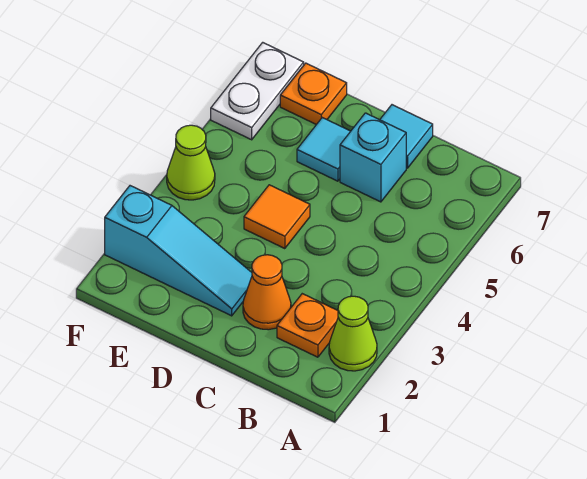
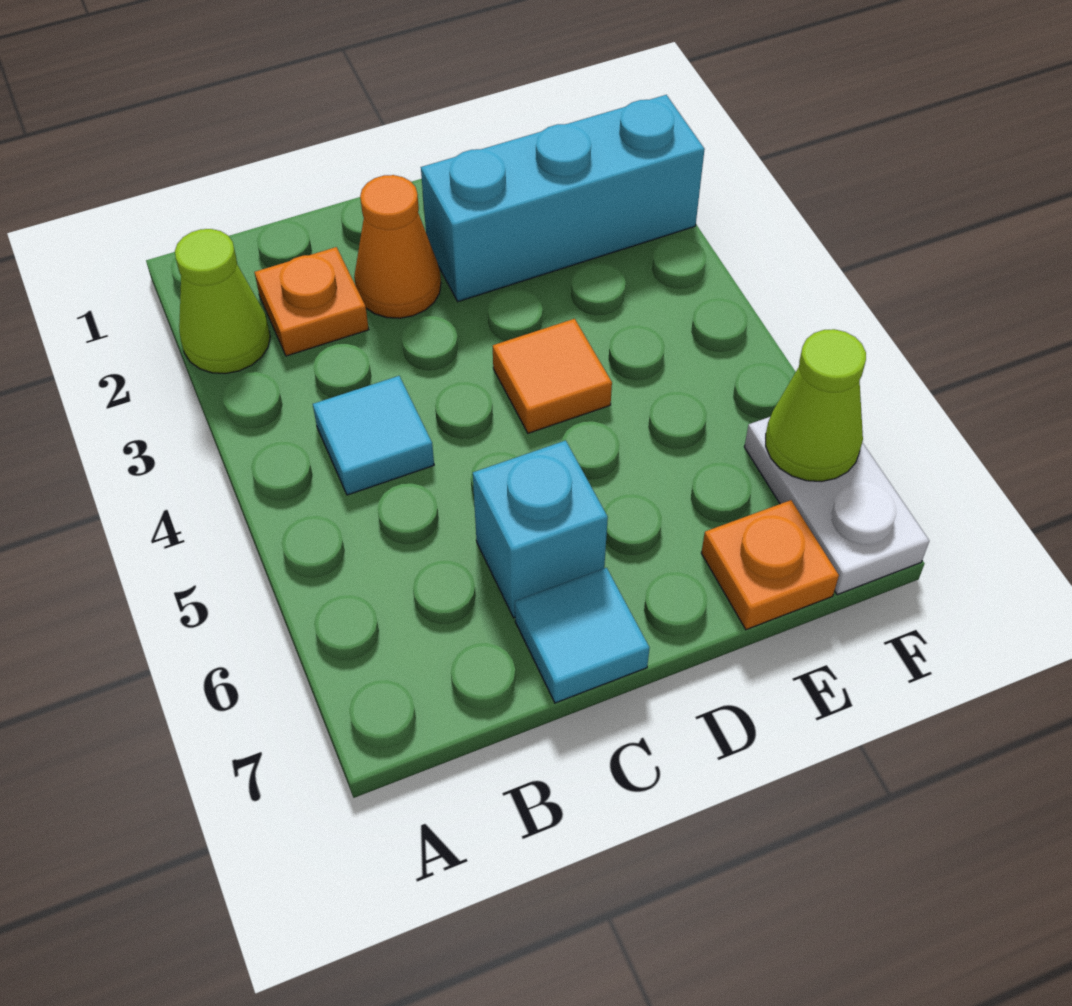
cyan slope D2:F2 level 1 top F -> cyan brick D2:F2 level 1
cyan tile D6 level 1 -> cyan tile B4 level 1
lime cone F4 level 1 -> lime cone F6 level 2

